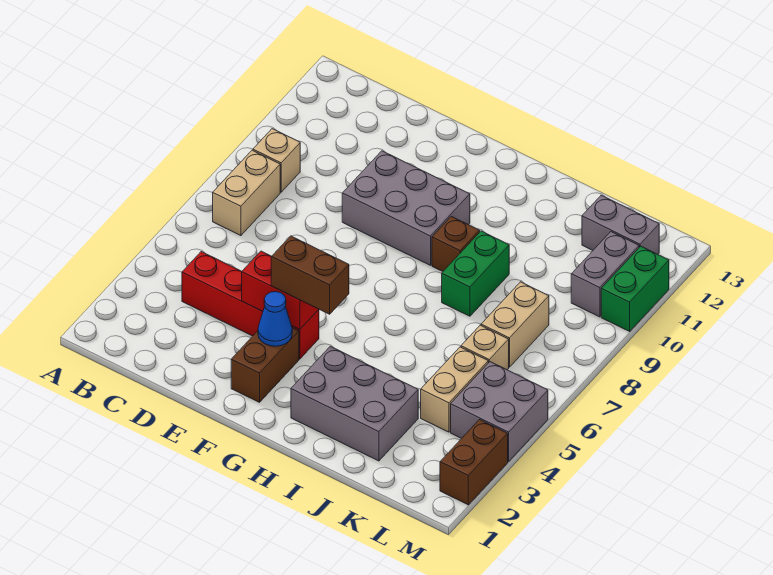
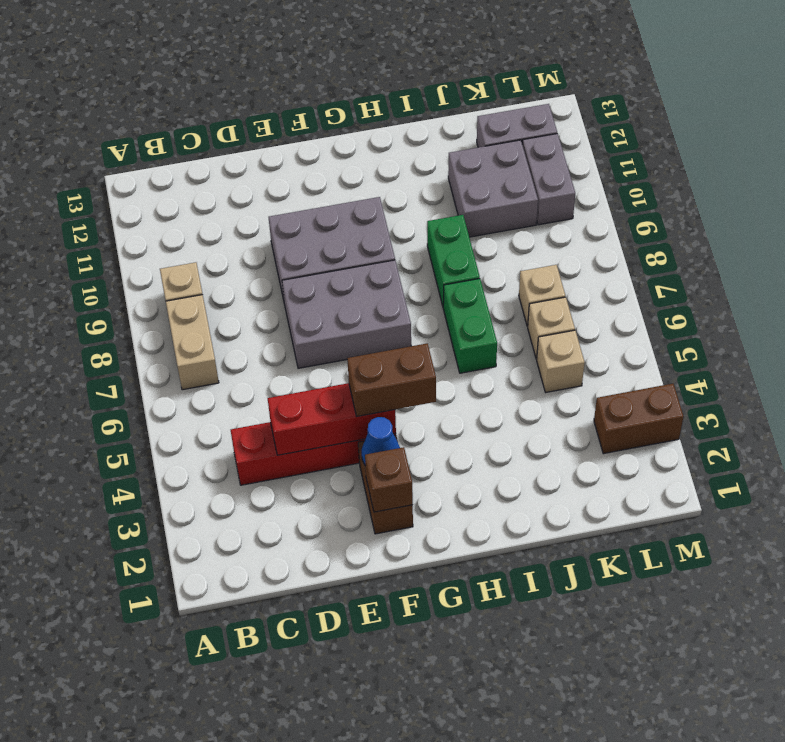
red brick E4:F4 level 2 -> red brick D4:F4 level 2
grey brick H2:J3 level 1 -> grey brick E7:G8 level 1
brown brick H9 level 1 -> brown brick F2 level 2
tan brick K4:K5 level 1 -> tan brick K5 level 1
tan brick K7:K8 level 1 -> tan brick K7 level 1
grey brick L4:M5 level 1 -> grey brick J10:K11 level 1
brown brick M2:M3 level 1 -> brown brick L3:M3 level 1
green brick M10:M11 level 1 -> green brick I6:I7 level 1

